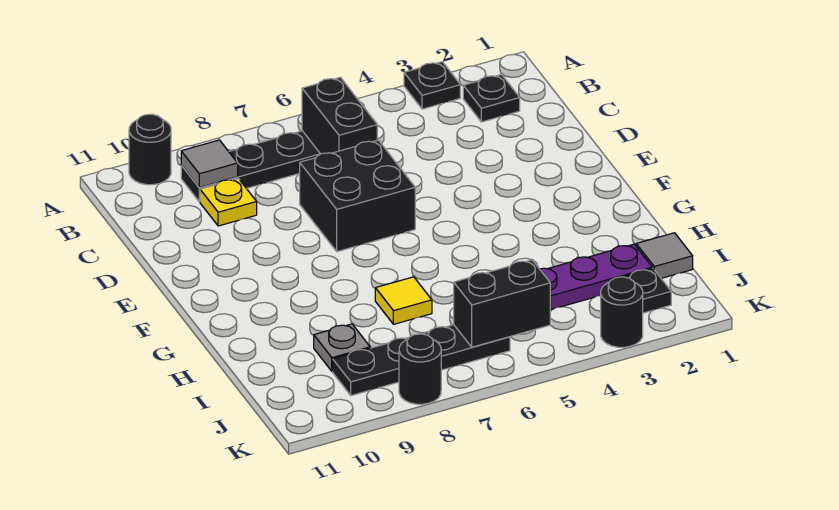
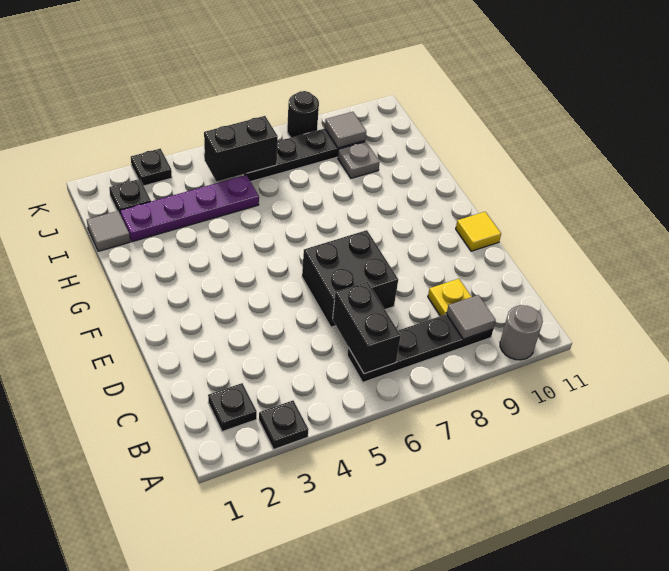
black round brick A10 level 1 -> grey round brick A10 level 1
yellow tile H7 level 1 -> yellow tile E11 level 1
none -> grey tile J9 level 2
black round brick K3 level 1 -> black plate K3 level 1

